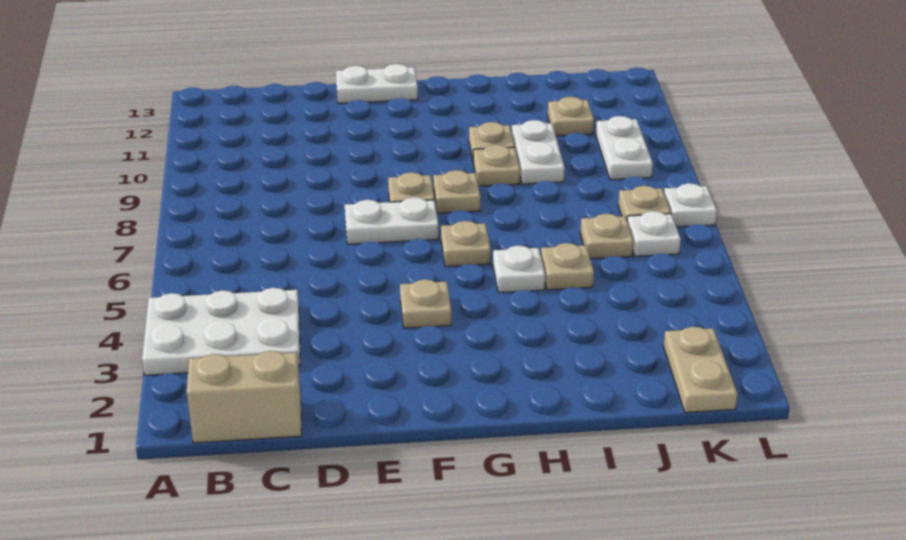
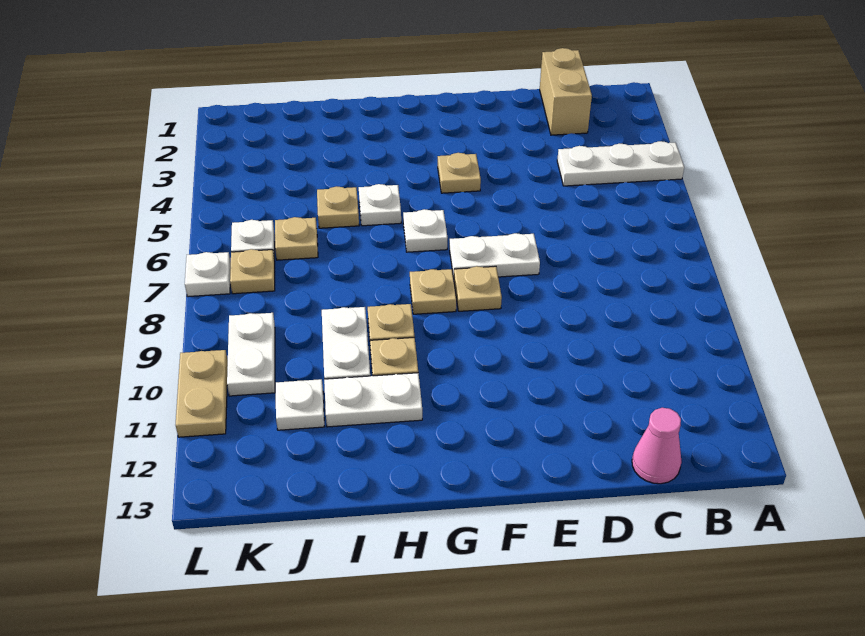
white plate A3:C4 level 1 -> white plate A4:C4 level 1
tan brick B1:C1 level 1 -> tan brick C1:C2 level 1
none -> pink cone C13 level 1
white plate E13:F13 level 1 -> white plate H11:I11 level 1
tan plate G6 level 1 -> white plate G6 level 1
tan plate J11 level 1 -> white plate J11 level 1
tan plate K1:K2 level 1 -> tan plate L10:L11 level 1

